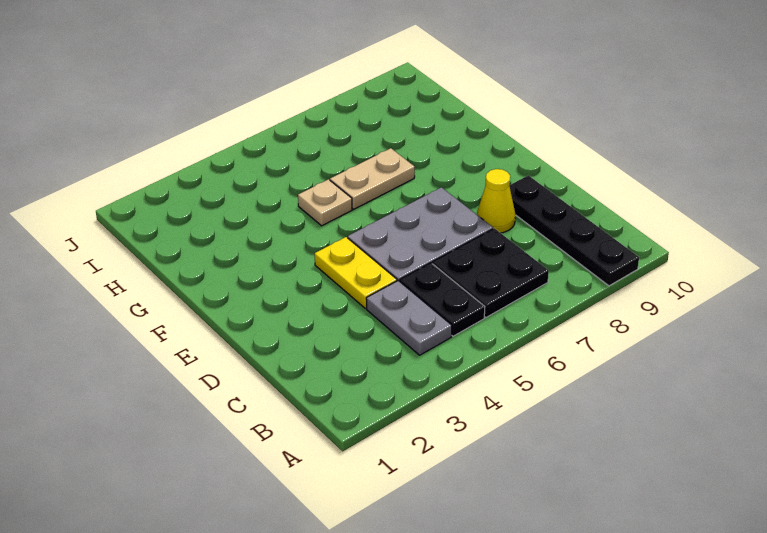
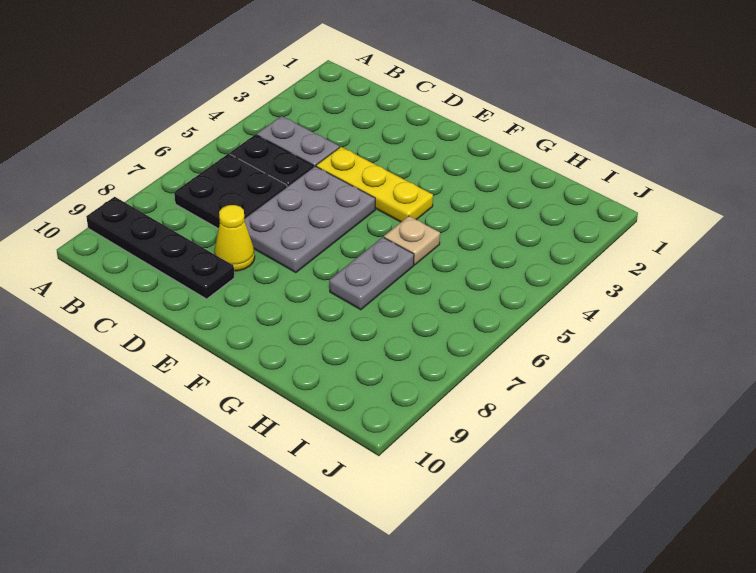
yellow plate D4:E4 level 1 -> yellow plate D4:F4 level 1
tan plate G6:G7 level 1 -> grey plate G6:G7 level 1

